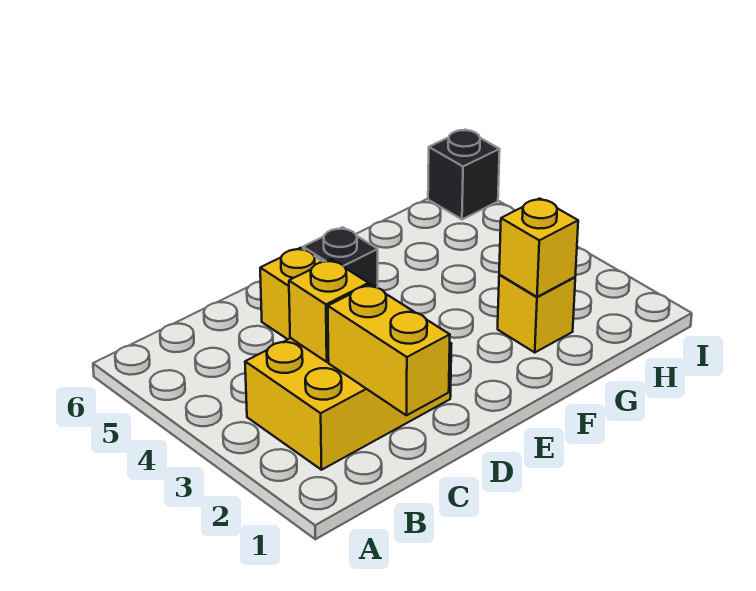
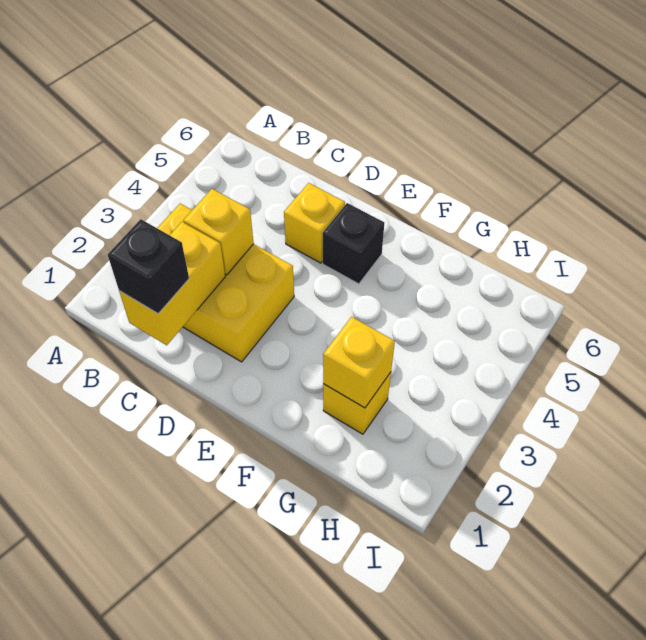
black brick I6 level 1 -> black brick C1 level 3

